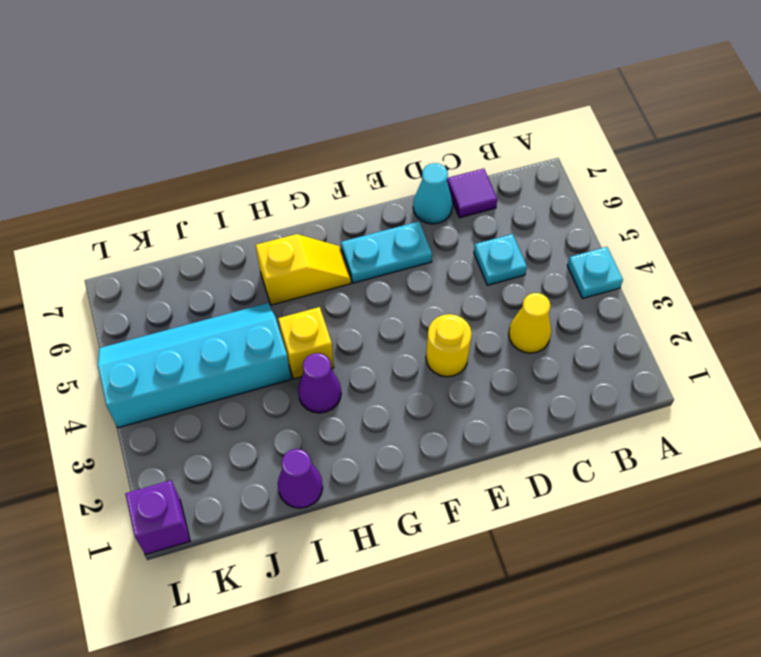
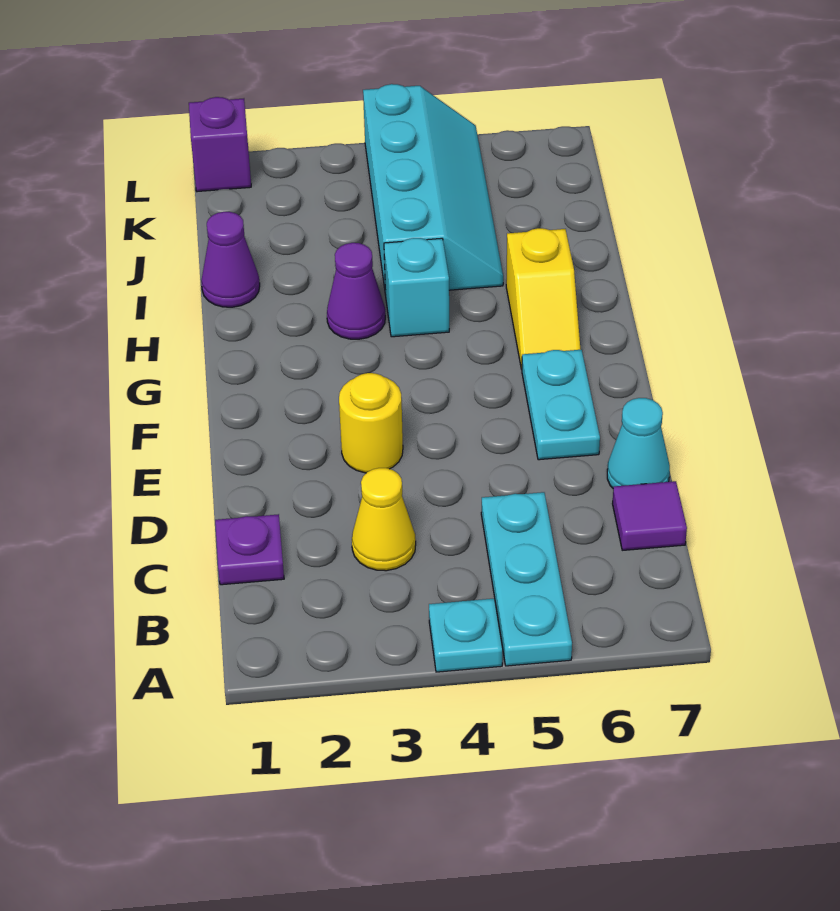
none -> purple plate C1 level 1
cyan plate C5 level 1 -> cyan plate A5:C5 level 1
yellow brick H4 level 1 -> cyan brick H4 level 1

